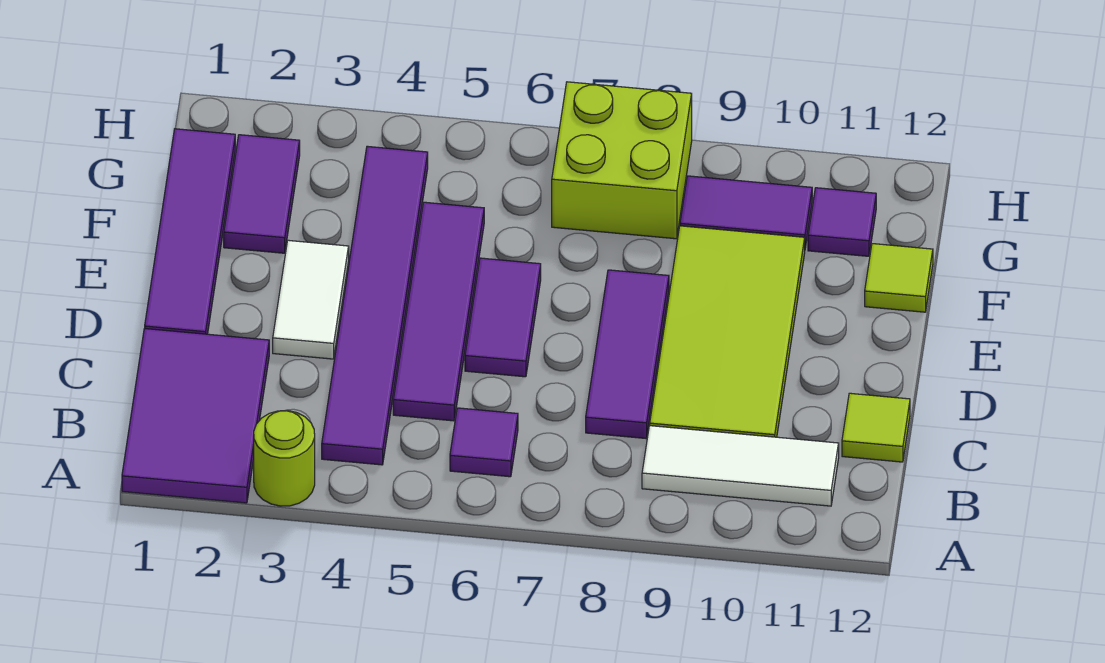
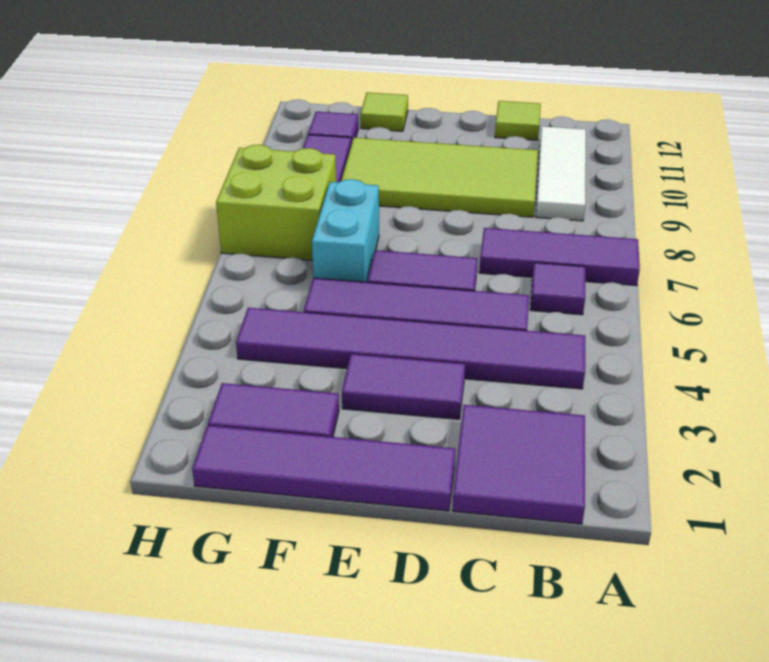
purple tile A1:C2 level 1 -> purple tile B1:C2 level 1
lime round brick A3 level 1 -> none
purple tile C8:E8 level 1 -> purple tile A7:C7 level 1
white tile D3:E3 level 1 -> purple tile D3:E3 level 1
none -> cyan brick F6:F7 level 1

